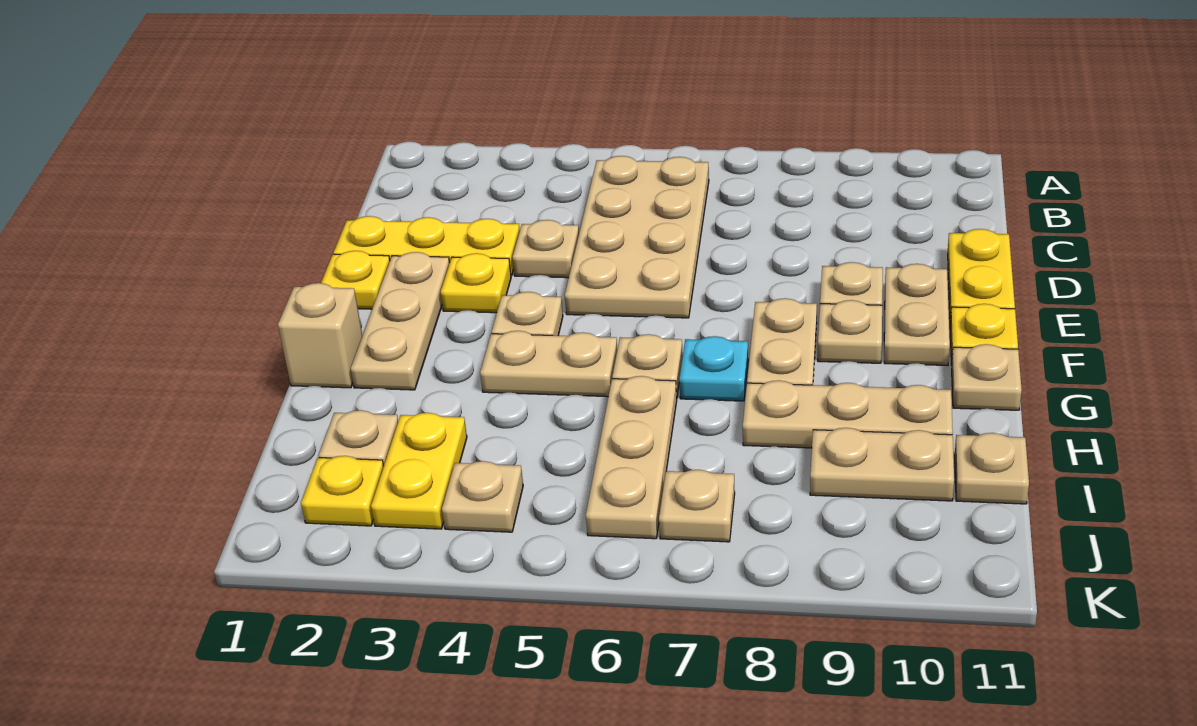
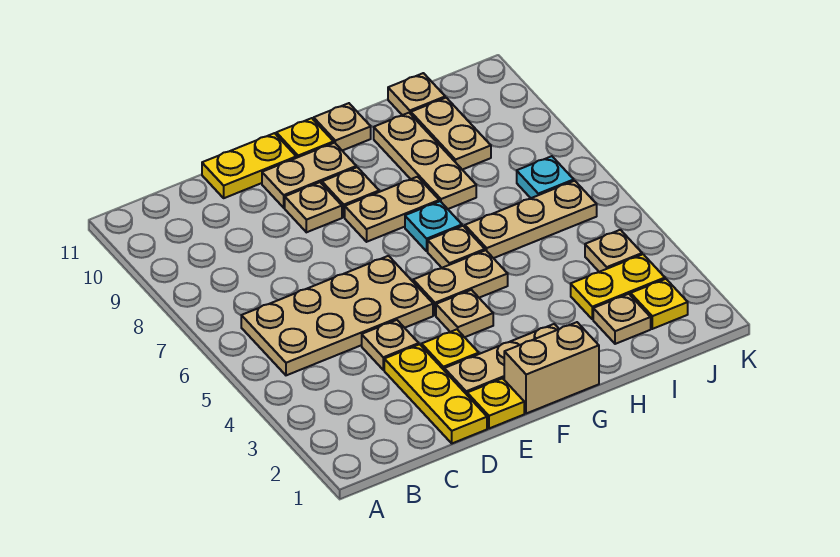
tan brick G1 level 1 -> tan brick F1:G1 level 1
tan plate G4:G5 level 1 -> tan plate F5:G5 level 1
tan plate J7 level 1 -> cyan plate J7 level 1

